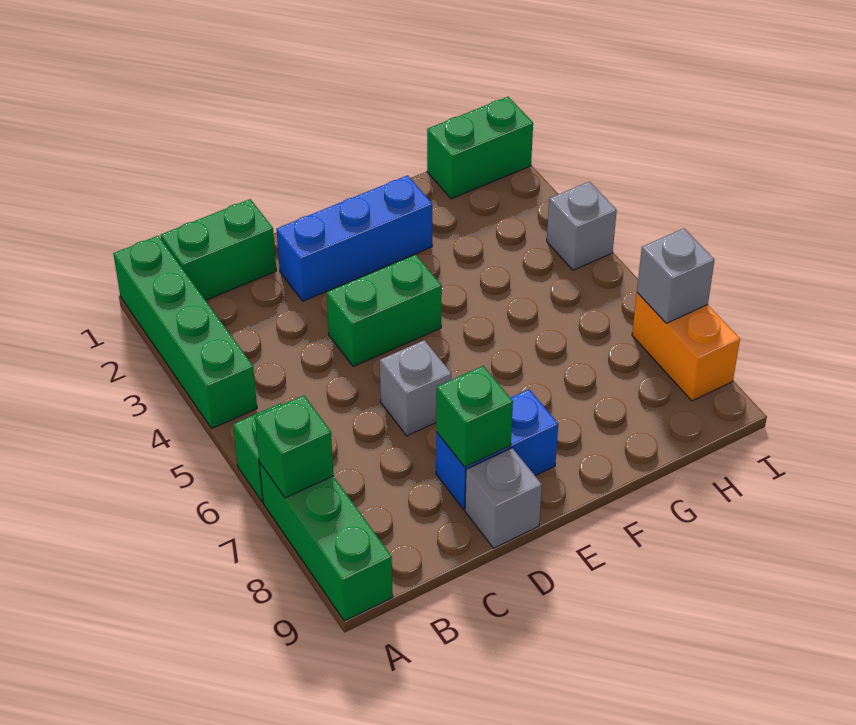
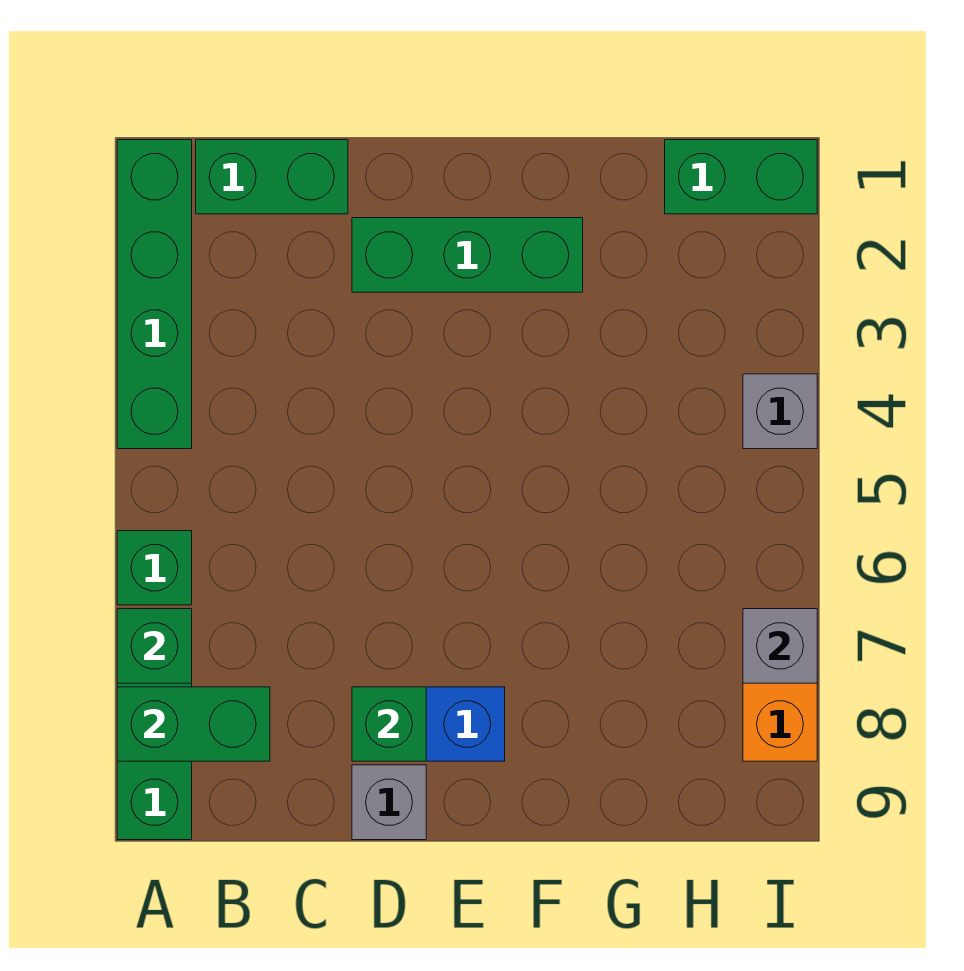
blue brick D2:F2 level 1 -> green brick D2:F2 level 1
green brick D4:E4 level 1 -> green brick A8:B8 level 2
grey brick D6 level 1 -> none

